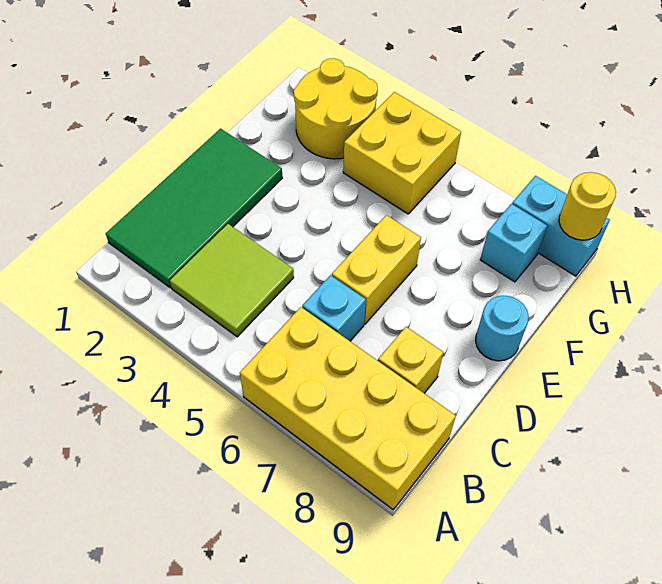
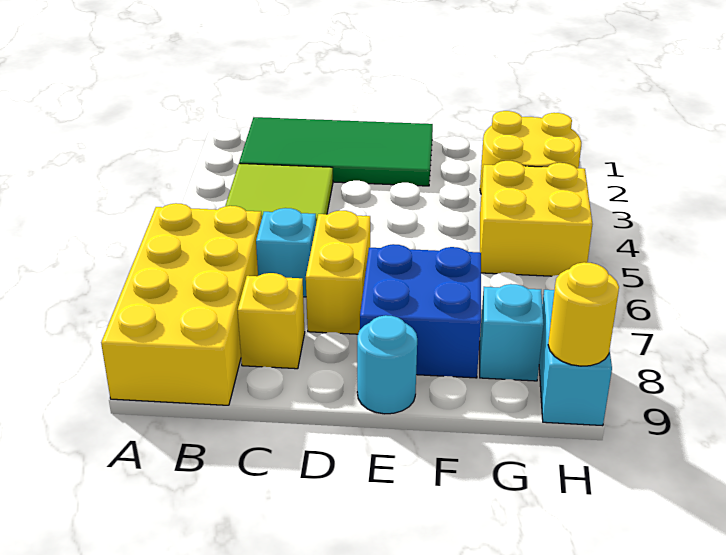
yellow brick D6:E6 level 1 -> yellow brick D6:D7 level 1
none -> blue brick E7:F8 level 1

